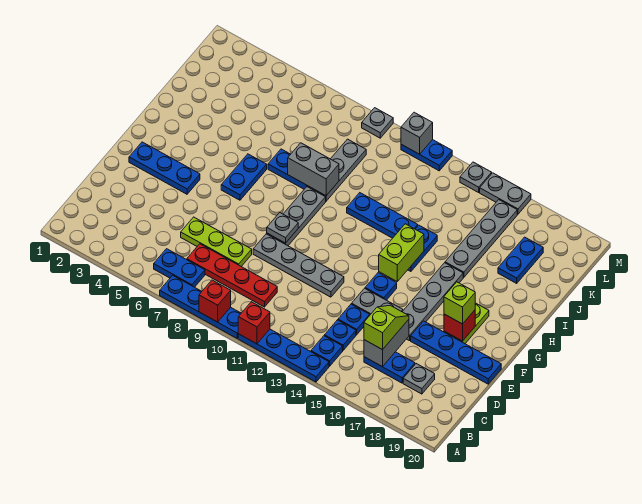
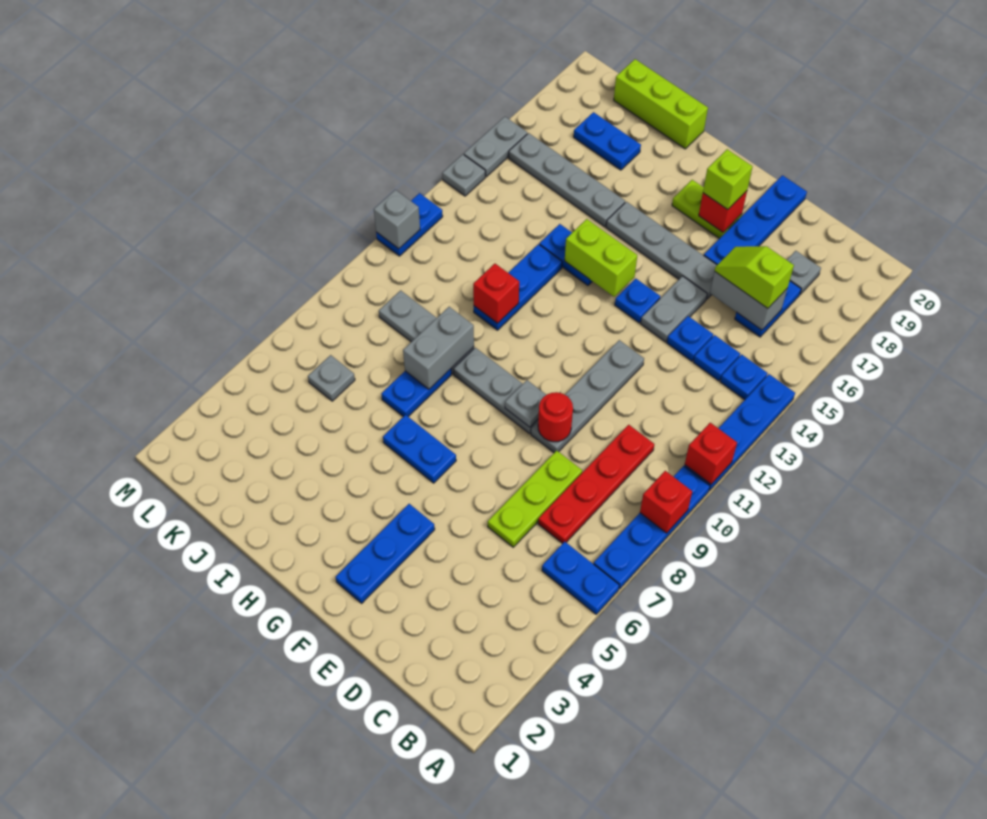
blue plate B6:B7 level 1 -> blue plate A6:B6 level 1
none -> red round brick E9 level 2
none -> red brick I11 level 2
none -> lime brick I20:K20 level 1
grey plate M9 level 1 -> grey plate K6 level 1

